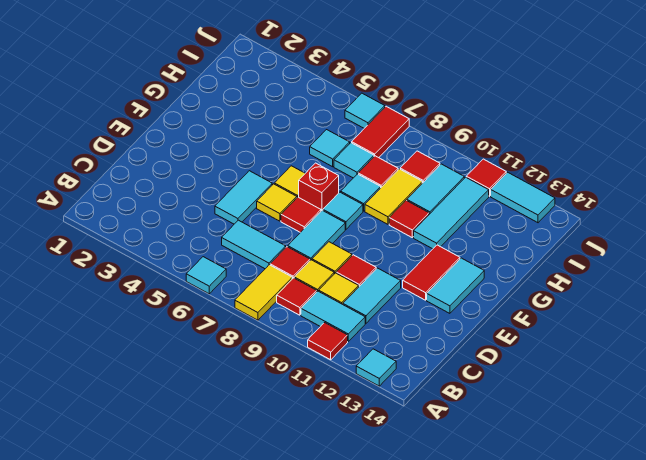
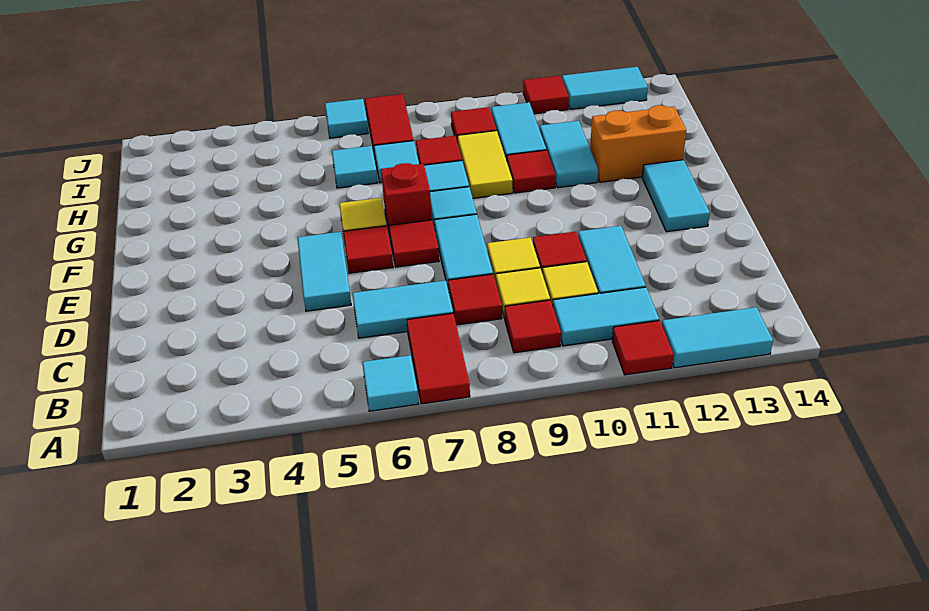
yellow tile A8:B8 level 1 -> none
cyan tile A13 level 1 -> cyan tile A12:A13 level 1
yellow tile E6 level 1 -> red tile E6 level 1
red tile E12:F12 level 1 -> red tile A7:B7 level 1
cyan tile G11:I11 level 1 -> cyan tile G11:H11 level 1
none -> orange brick G12:G13 level 1

